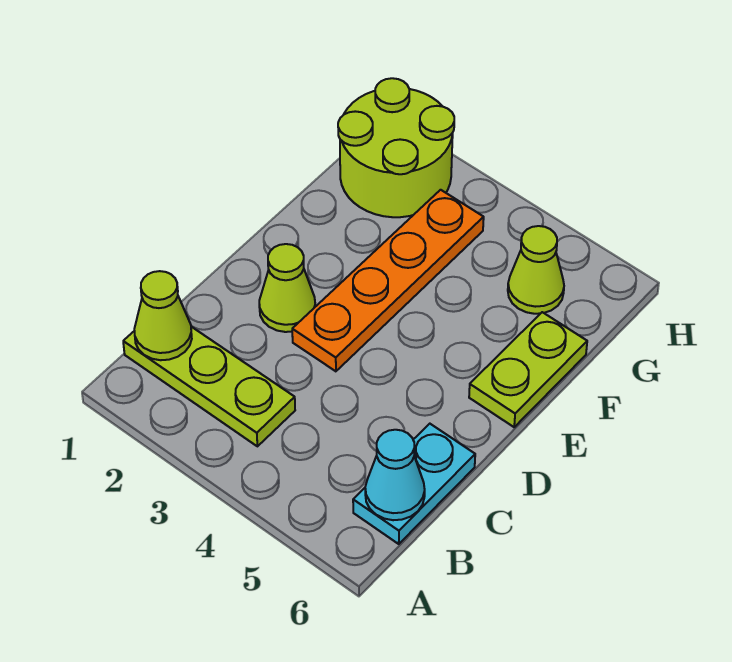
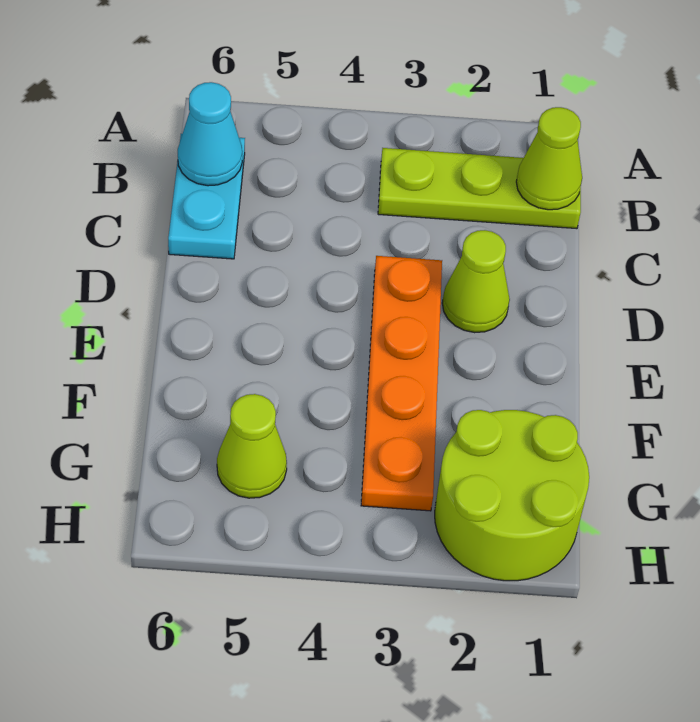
lime plate E6:F6 level 1 -> none

